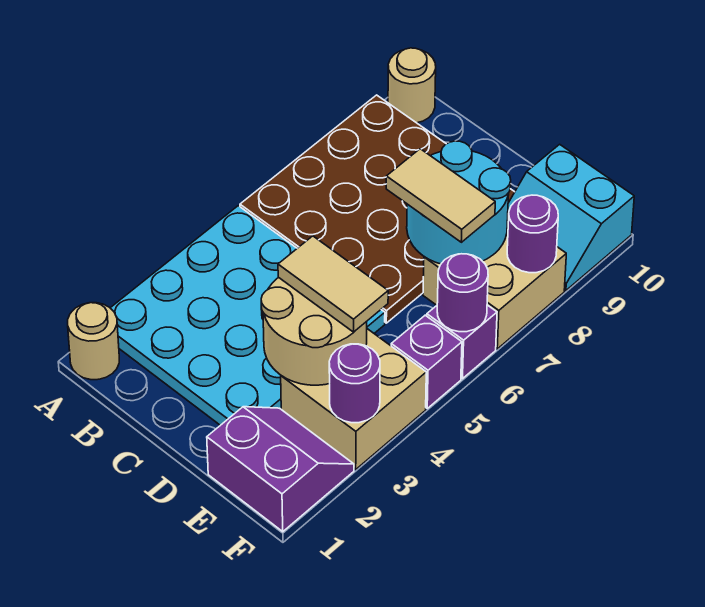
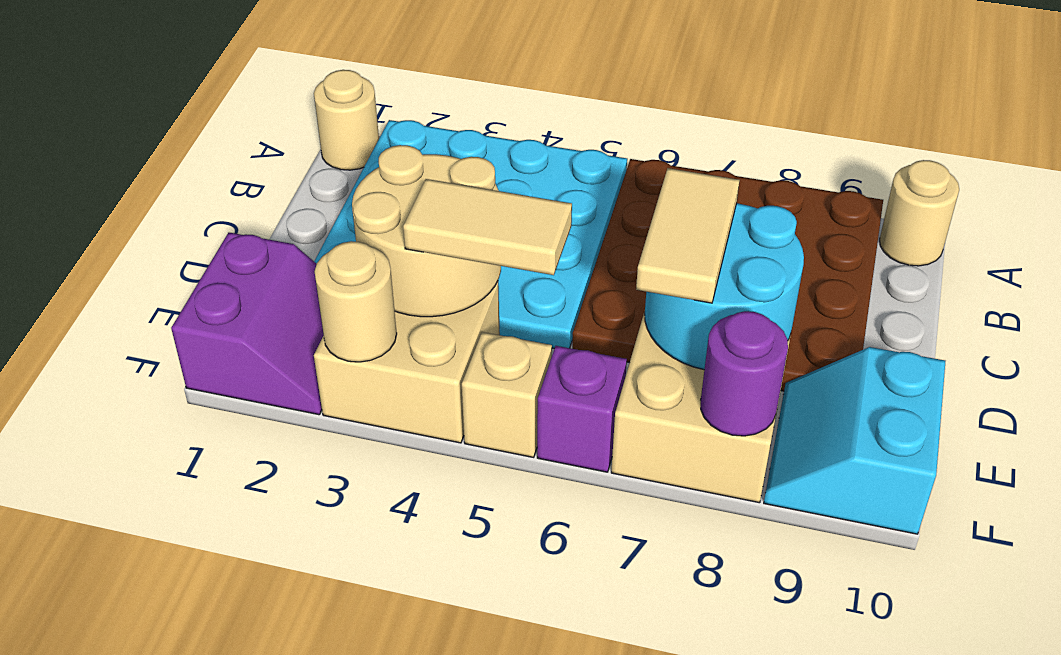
tan tile D4:E4 level 3 -> tan tile E4:E5 level 3
purple round brick F3 level 2 -> tan round brick F3 level 2
purple brick F5 level 1 -> tan brick F5 level 1
purple round brick F6 level 2 -> none

